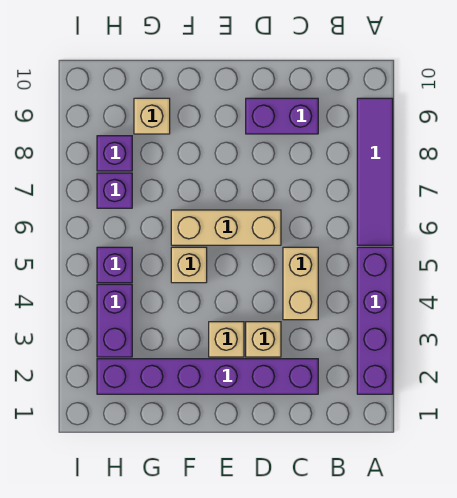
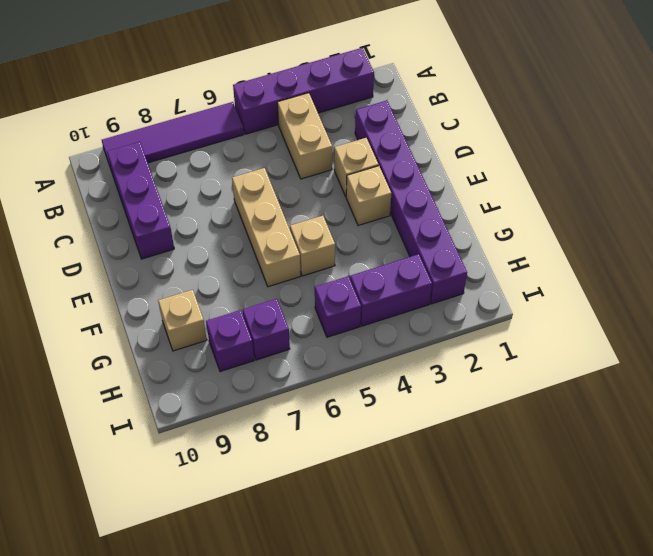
tan brick C4:C5 level 1 -> tan brick B4:C4 level 1
purple brick C9:D9 level 1 -> purple brick B9:D9 level 1

